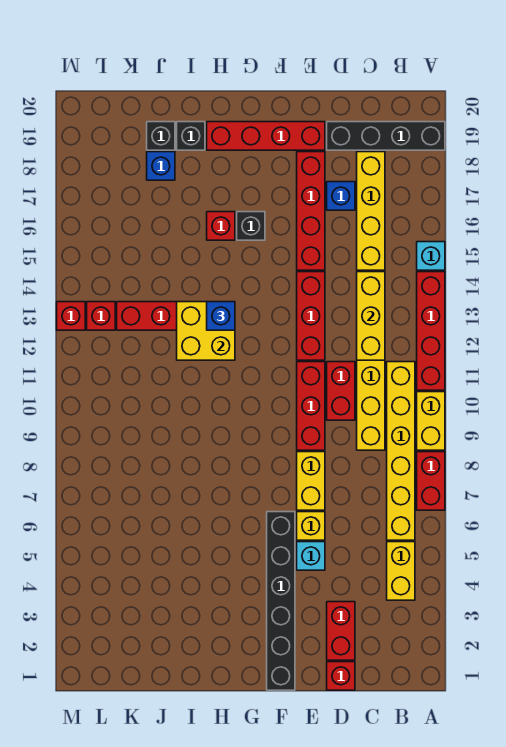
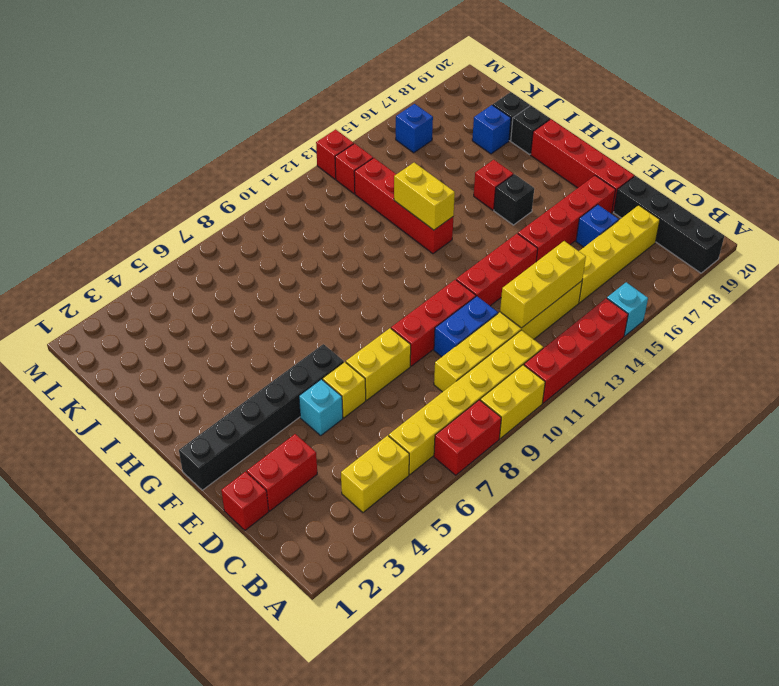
red brick D10:D11 level 1 -> blue brick D10:D11 level 1
yellow brick H12:I13 level 2 -> yellow brick H13:I13 level 2
blue brick H13 level 3 -> blue brick L16 level 1

